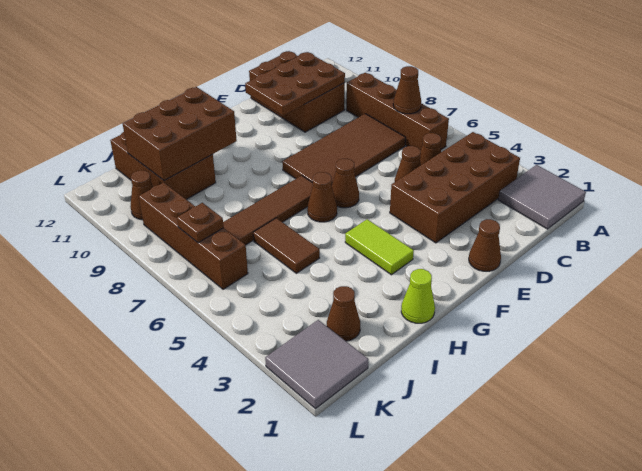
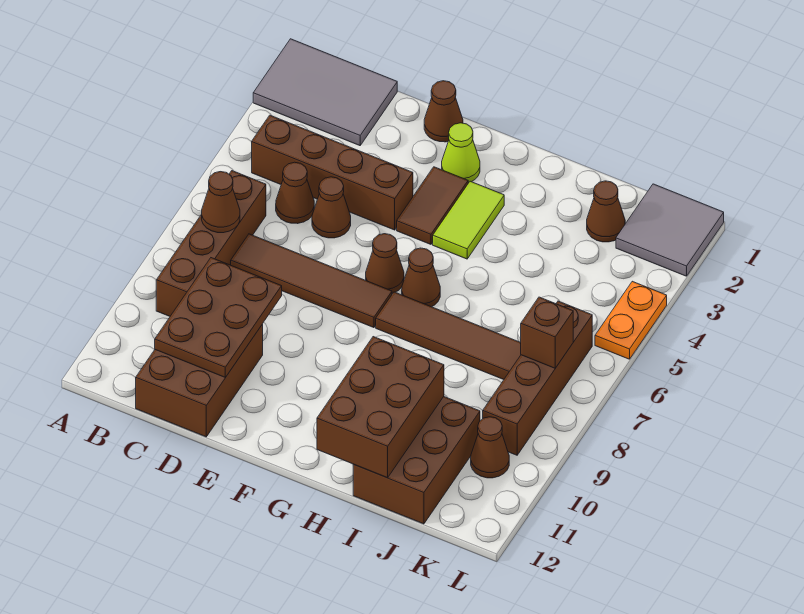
grey tile A1:B2 level 1 -> grey tile A1:C2 level 1
brown brick B3:E4 level 1 -> brown brick B4:E4 level 1
brown tile C7:F8 level 1 -> brown tile C7:F7 level 1
brown plate C10:E11 level 2 -> brown plate C9:D11 level 2
lime cone H1 level 1 -> lime cone F2 level 1
brown brick H10:J11 level 2 -> brown brick H10:I12 level 2
brown tile I5:I6 level 1 -> brown tile F3:F4 level 1
brown plate K7 level 2 -> brown brick K7 level 2
none -> orange plate L4:L5 level 1

